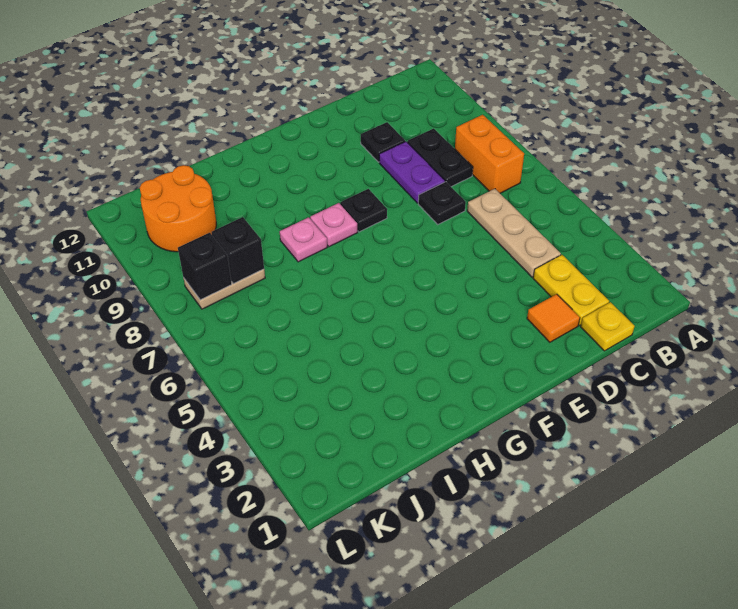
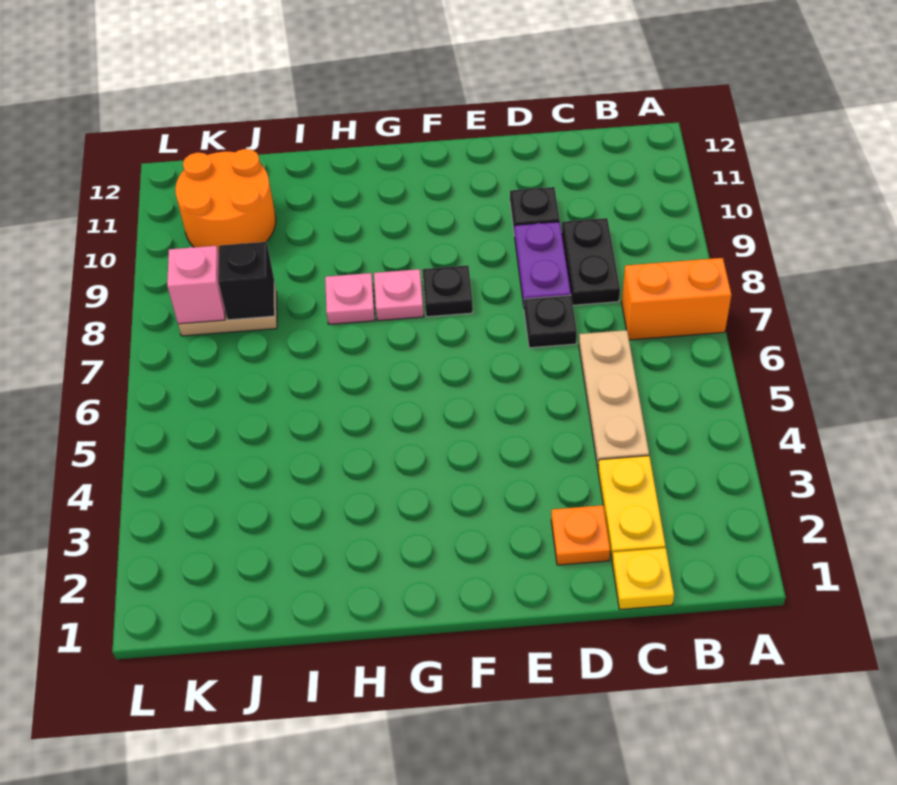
orange brick B7:B8 level 1 -> orange brick A7:B7 level 1
orange tile D2 level 1 -> orange plate D2 level 1
black brick K8 level 2 -> pink brick K8 level 2

